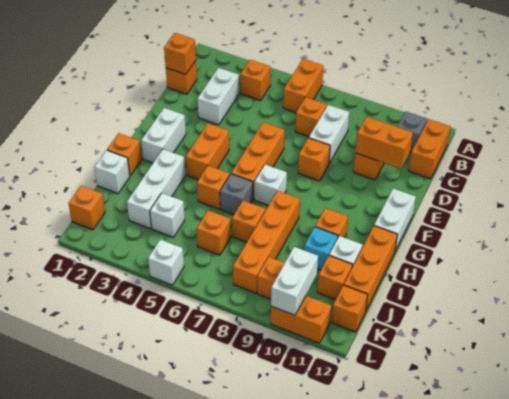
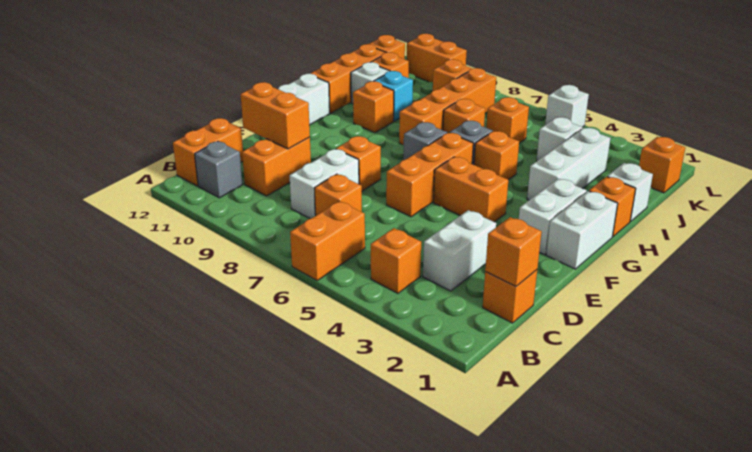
orange brick F4:G4 level 1 -> orange brick F4:F5 level 1
white brick G7 level 1 -> grey brick G7 level 1
white brick K10:L10 level 2 -> white brick F1:G1 level 1

